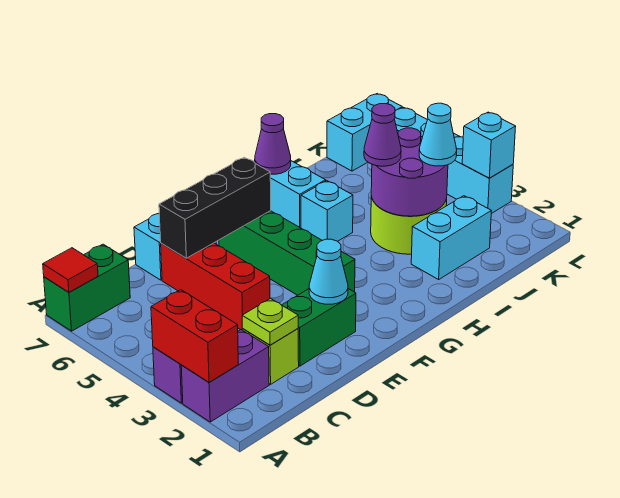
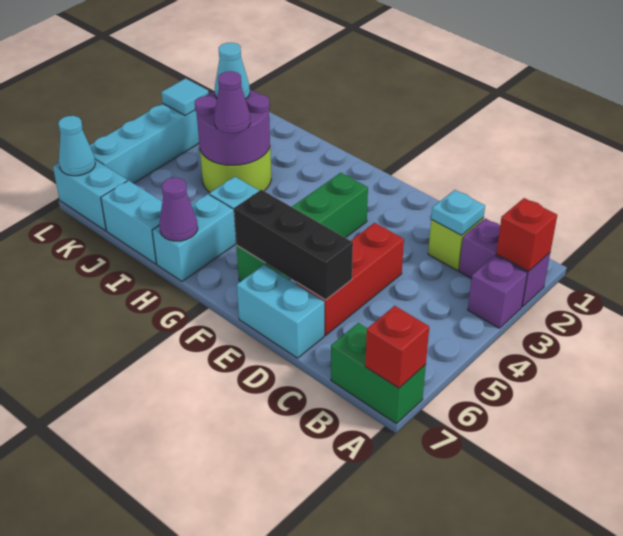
red brick A2:A3 level 2 -> red brick A2 level 2
red tile A7 level 2 -> red brick A7 level 2
lime plate C2 level 2 -> cyan plate C2 level 2
green brick D2:E2 level 1 -> none
cyan cone E2 level 2 -> cyan cone L7 level 2
cyan brick I2:J2 level 1 -> cyan brick I7:J7 level 1
cyan brick L3 level 2 -> cyan tile L3 level 2

